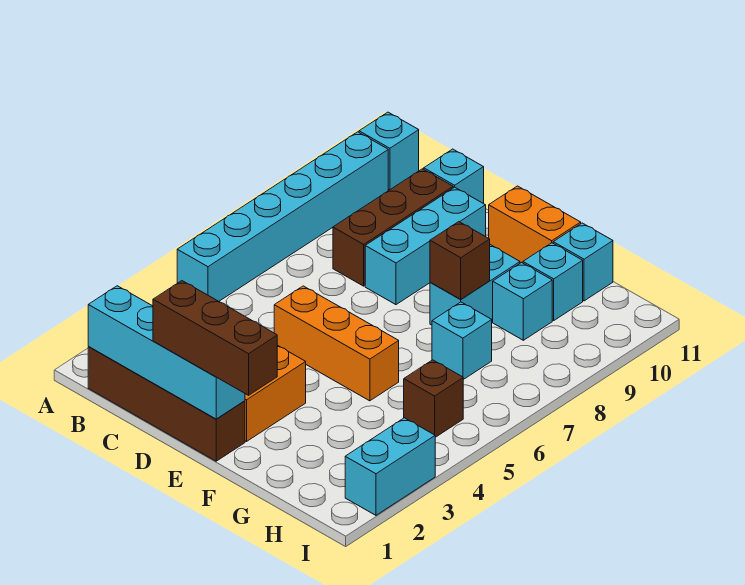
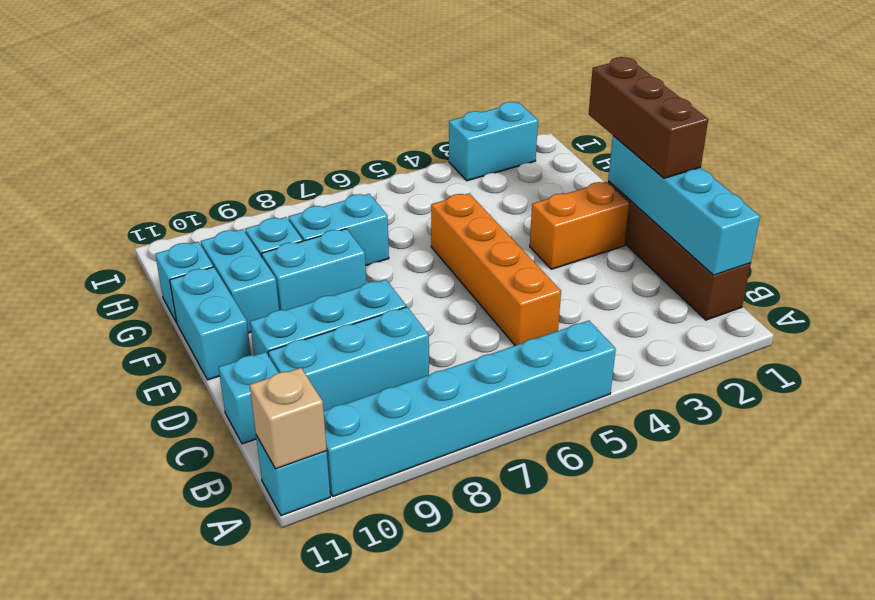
none -> tan brick A11 level 2
brown brick C8:C10 level 1 -> cyan brick C8:C10 level 1
orange brick D5:F5 level 1 -> orange brick C5:F5 level 1
orange brick E11:F11 level 1 -> cyan brick E11:F11 level 1
brown brick F8 level 2 -> none
cyan brick G7 level 1 -> cyan brick G7:G8 level 1
cyan brick G10 level 1 -> cyan brick F10:G10 level 1
brown brick H5 level 1 -> none

